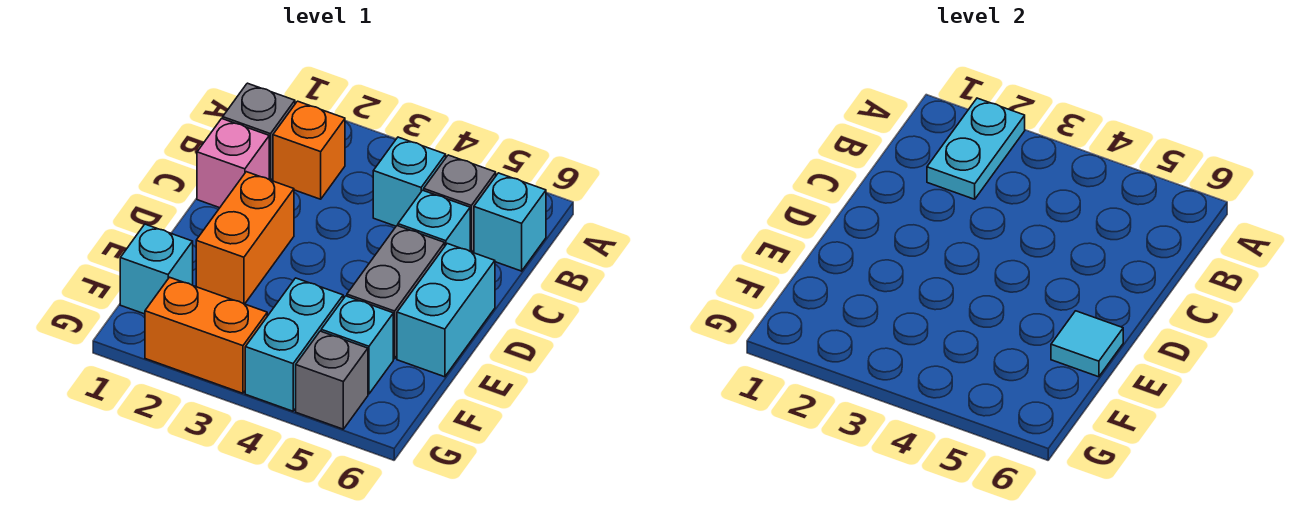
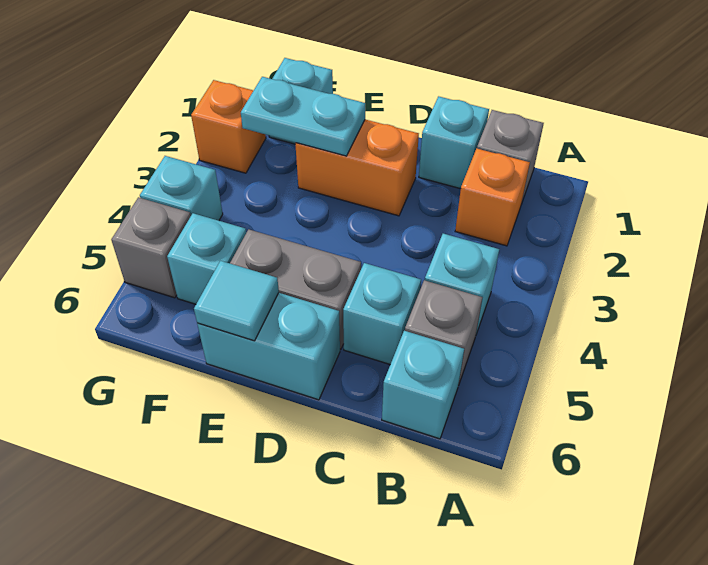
cyan plate A2:B2 level 2 -> cyan plate E2:F2 level 2
pink brick C1 level 1 -> cyan brick C1 level 1
cyan brick F4:G4 level 1 -> cyan brick G4 level 1
orange brick G2:G3 level 1 -> orange brick G2 level 1

